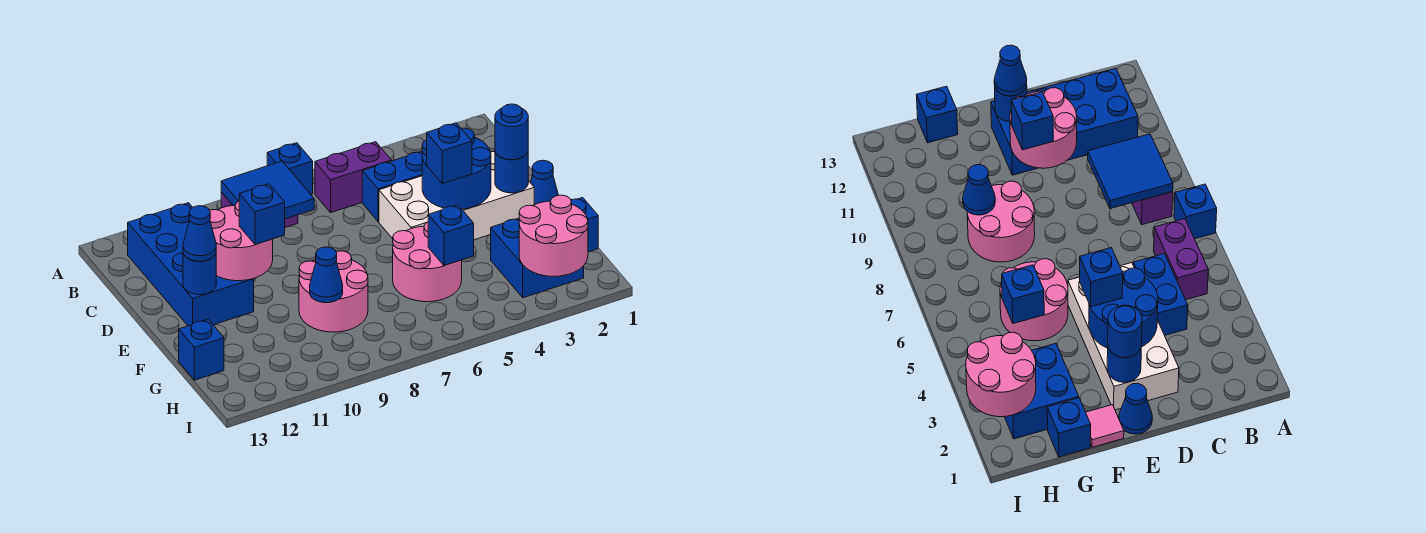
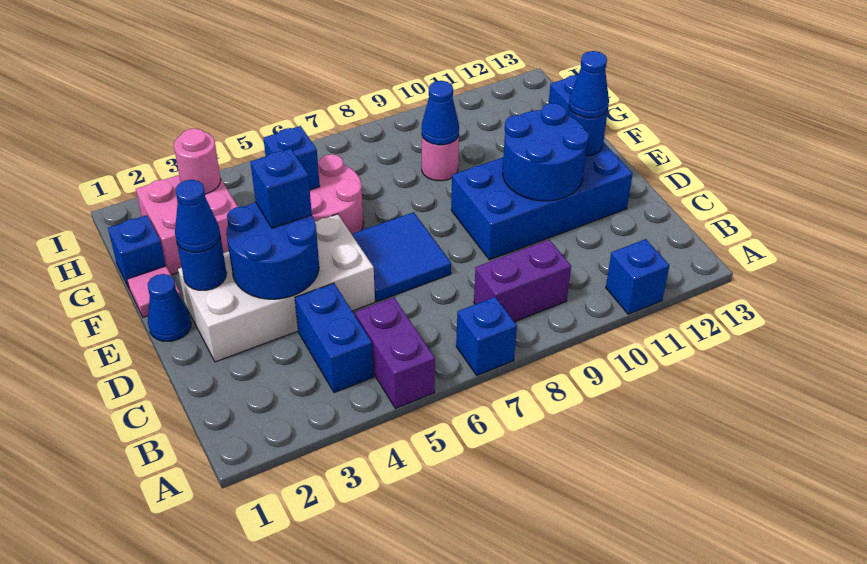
purple brick B5:B6 level 1 -> purple brick A5:B5 level 1
blue tile B8:C9 level 2 -> blue tile D6:E7 level 1
blue brick B11:E12 level 1 -> blue brick D9:E12 level 1
blue brick C4:C5 level 1 -> blue brick B4:C4 level 1
pink round brick D10:E11 level 2 -> blue round brick D10:E11 level 2
blue round brick E2 level 3 -> blue cone E2 level 3
blue brick E10 level 3 -> blue brick A11 level 1
pink round brick F8:G9 level 1 -> pink round brick G9 level 1
blue brick G2:H3 level 1 -> pink brick G2:H3 level 1
pink round brick H2:I3 level 2 -> pink round brick H3 level 2

